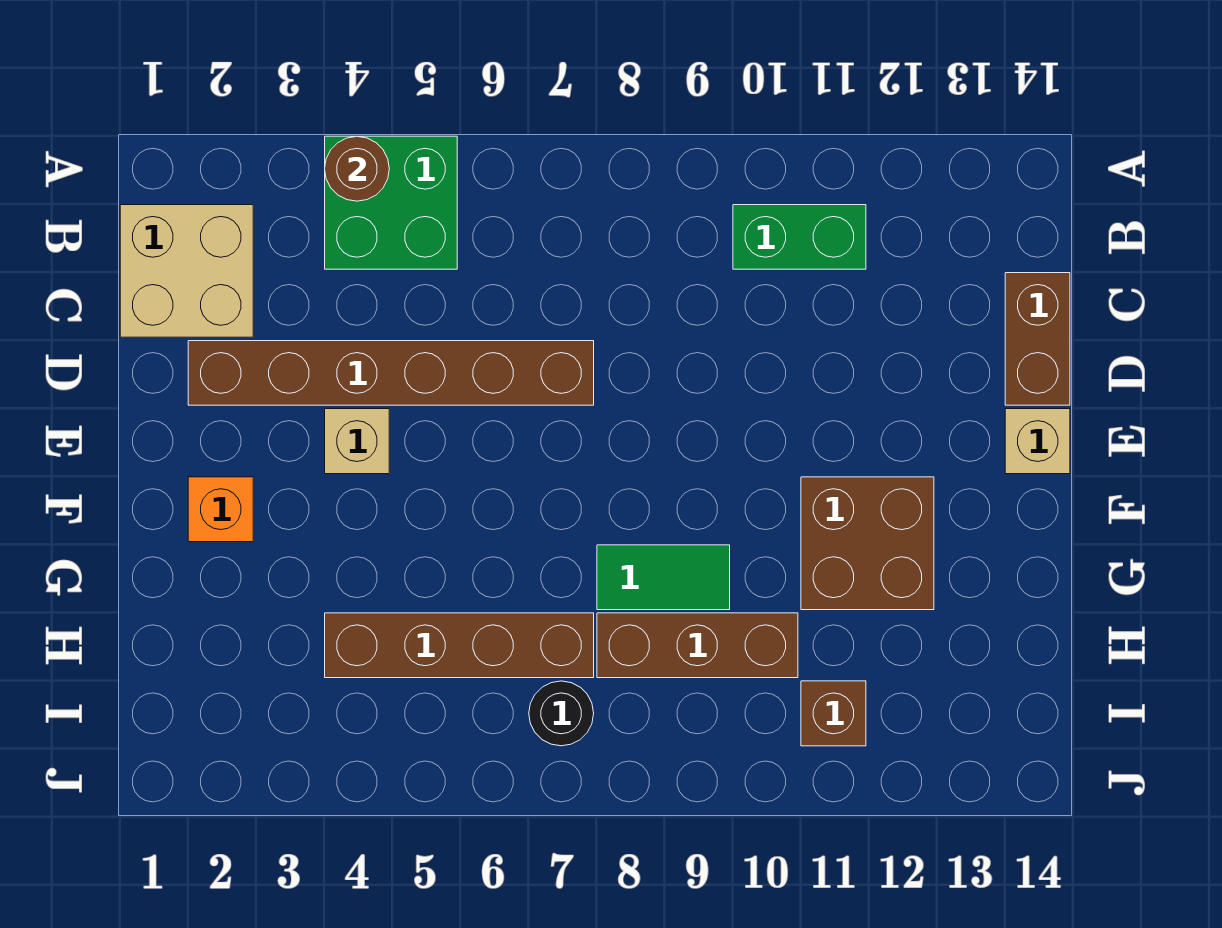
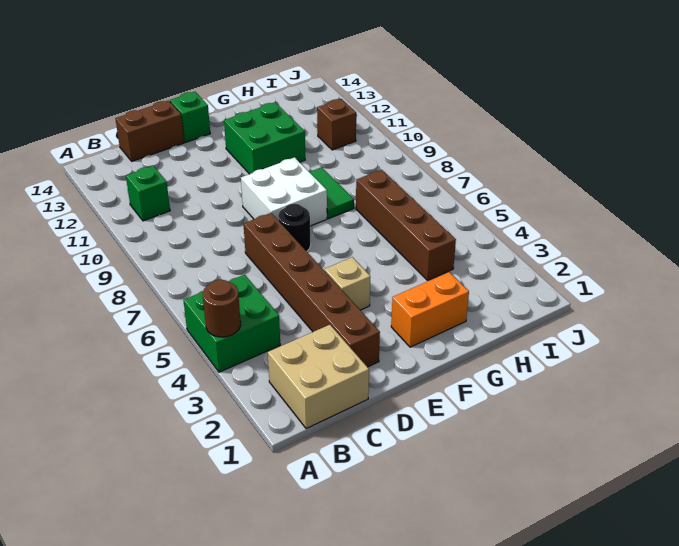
green brick B10:B11 level 1 -> green brick B11 level 1
none -> white brick E8:F9 level 1
tan brick E14 level 1 -> green brick E14 level 1
orange brick F2 level 1 -> orange brick F2:G2 level 1
brown brick F11:G12 level 1 -> green brick F11:G12 level 1
brown brick H8:H10 level 1 -> none
black round brick I7 level 1 -> black round brick E7 level 1

